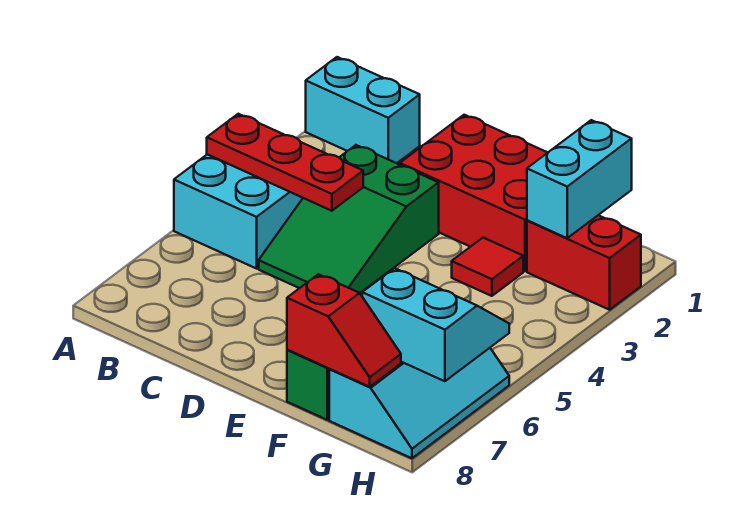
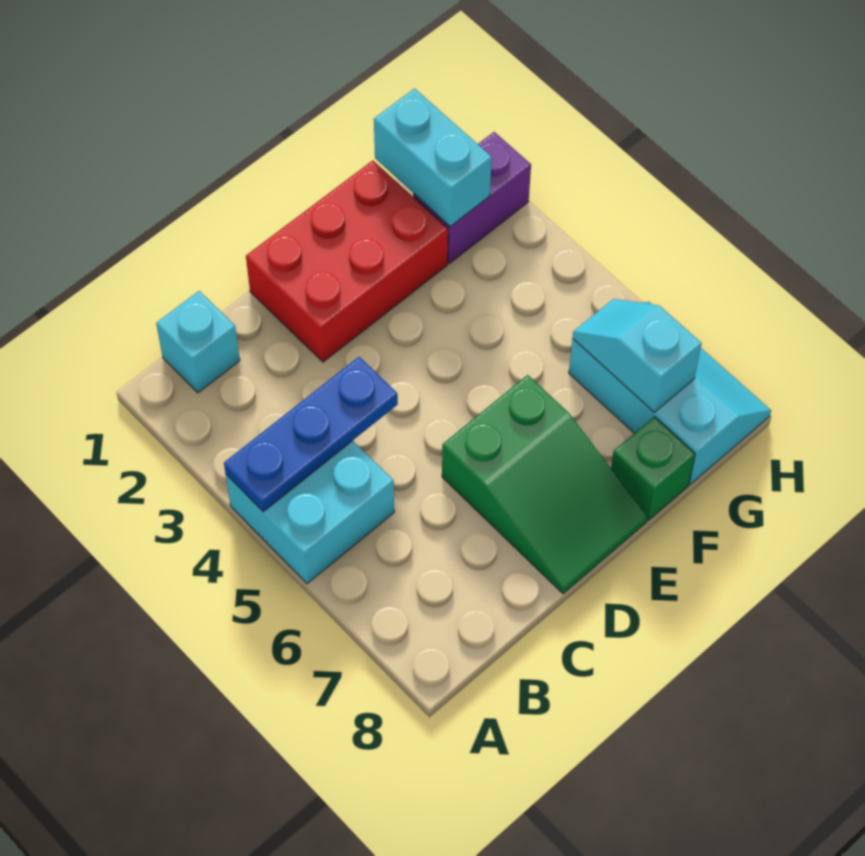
cyan brick A1:B1 level 1 -> cyan brick B1 level 1
red plate A4:C4 level 2 -> blue plate A4:C4 level 2
green slope C3:D5 level 1 top 3 -> green slope D6:E8 level 1 top 6
red tile F3 level 1 -> none
red slope F8:G8 level 2 top F -> none
red brick G2:H2 level 1 -> purple brick G2:H2 level 1
cyan slope G6:H7 level 2 top 7 -> cyan slope G6:G7 level 2 top 7

